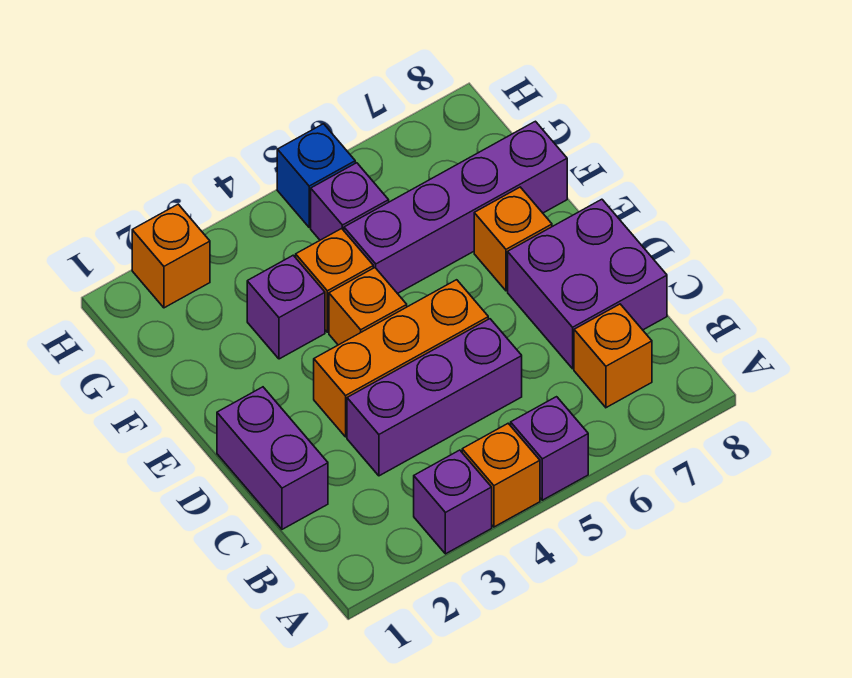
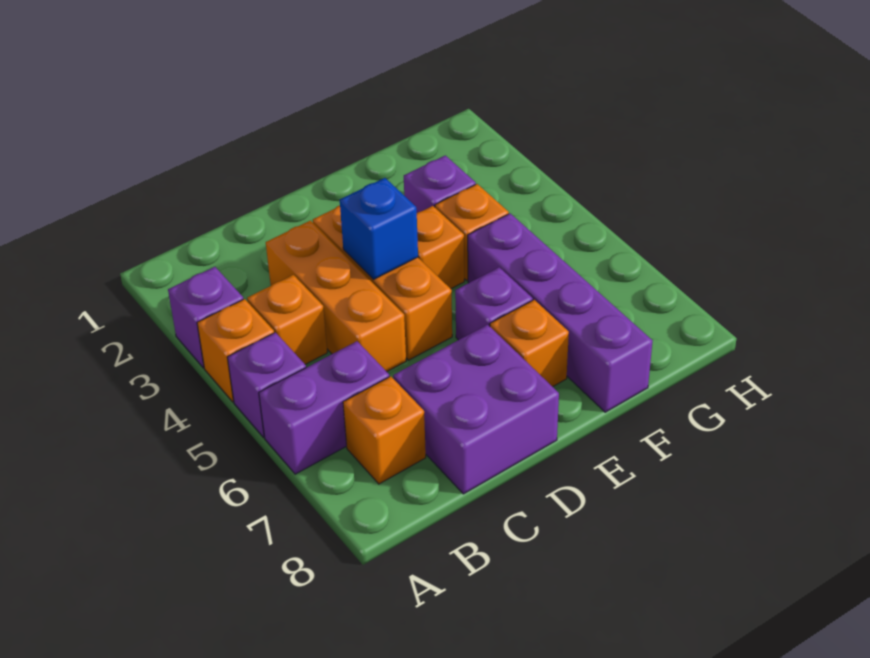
purple brick C1:D1 level 1 -> purple brick A6:B6 level 1
purple brick C3:C5 level 1 -> orange brick C3:C5 level 1
purple brick G5 level 1 -> purple brick E6 level 1
orange brick H2 level 1 -> orange brick B4 level 1
blue brick H5 level 1 -> blue brick D4 level 2

